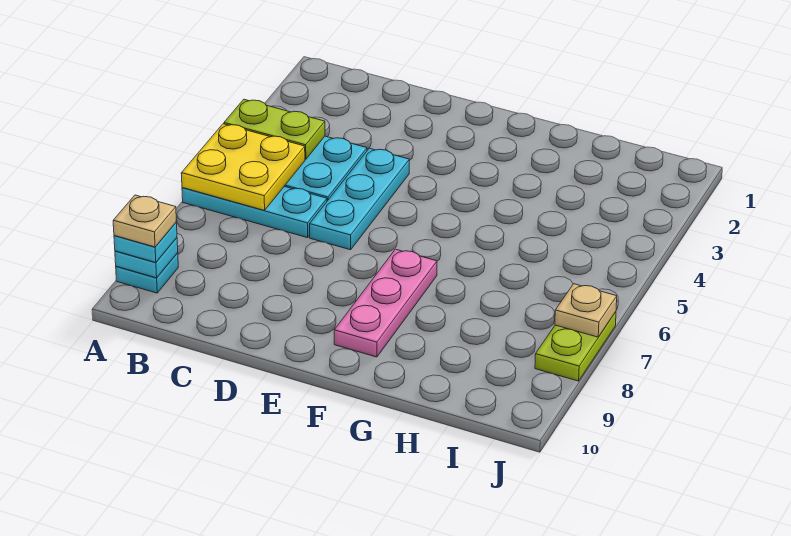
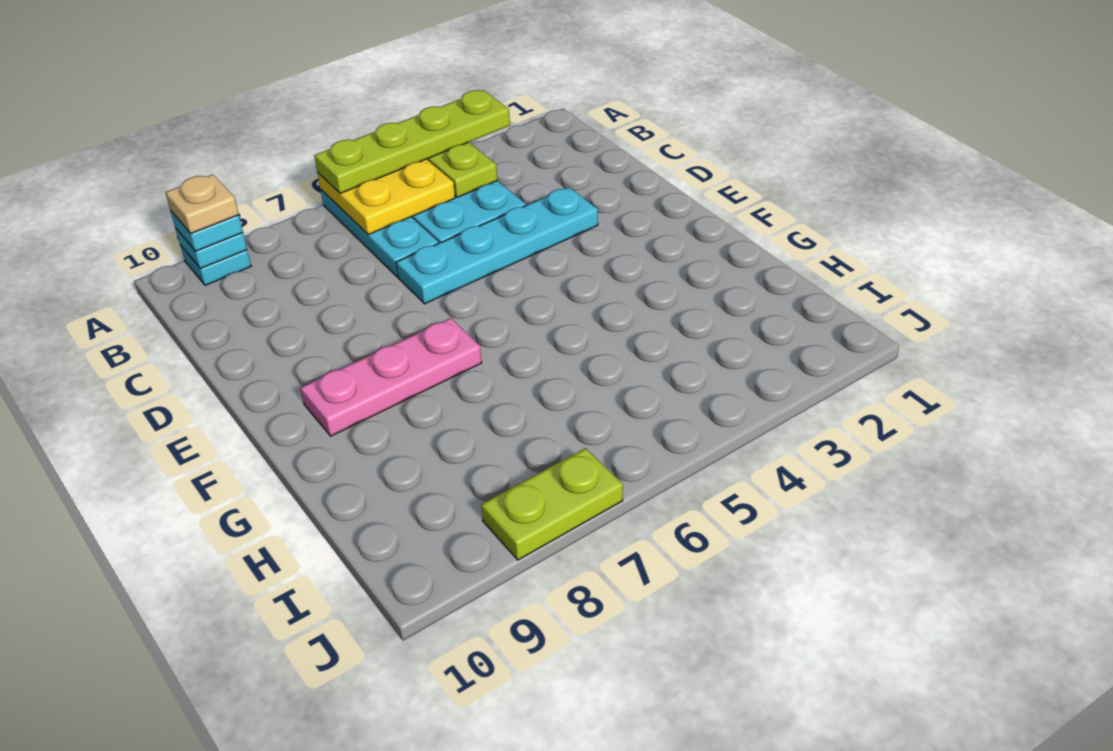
none -> lime plate A3:A6 level 3
cyan plate D4:D6 level 1 -> cyan plate D3:D6 level 1
tan plate J7 level 2 -> none

